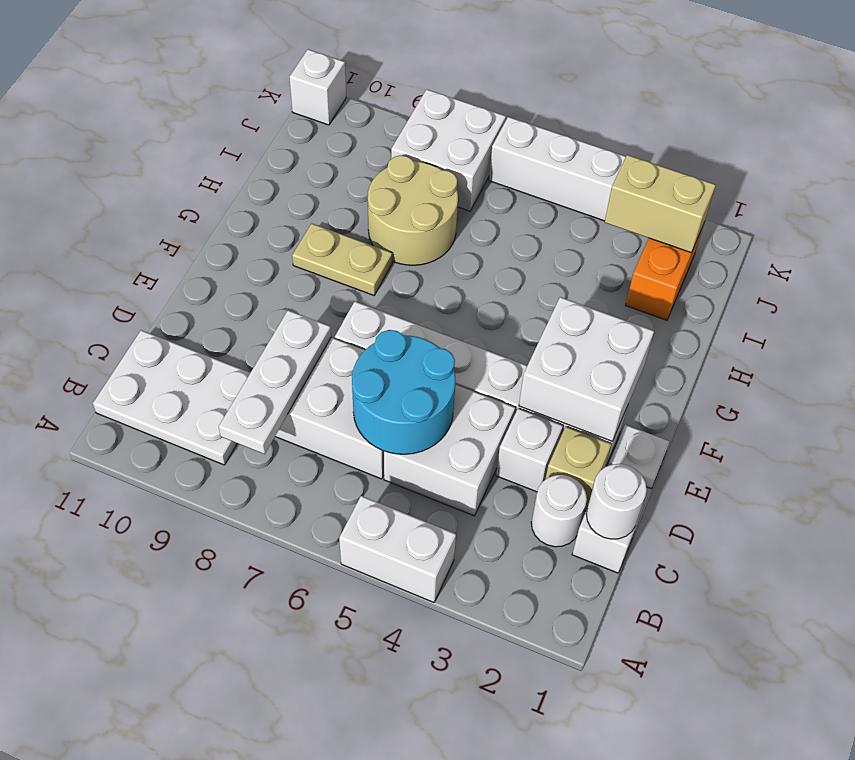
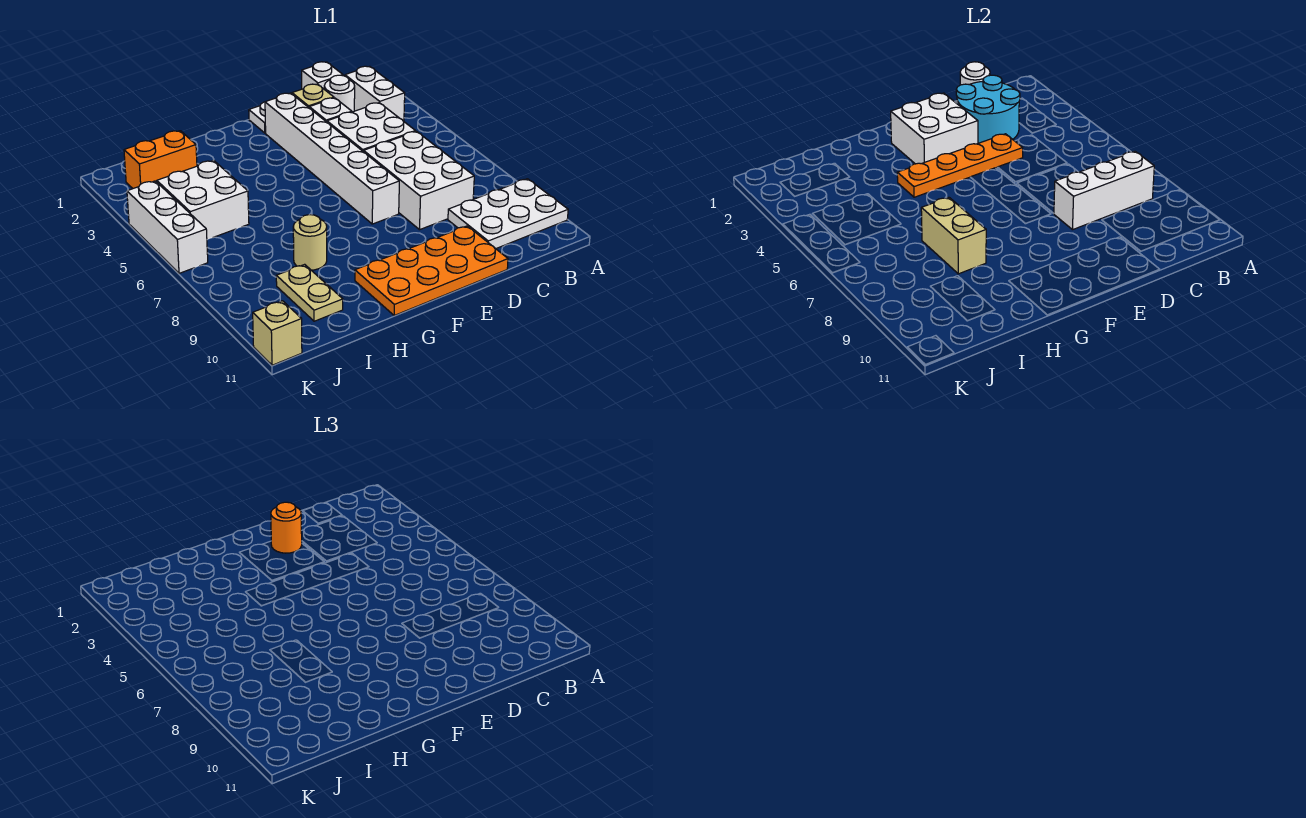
white brick A4:A5 level 1 -> white brick B2:B3 level 1
white plate B8:D8 level 2 -> white brick B8:D8 level 2
white plate B9:C11 level 1 -> white plate A9:C10 level 1
cyan round brick C5:D6 level 2 -> cyan round brick C2:D3 level 2
none -> orange plate D4:G4 level 2
none -> orange plate D10:G11 level 1
none -> orange round brick E2 level 3
tan plate G8:G9 level 1 -> tan plate I9:I10 level 1
tan round brick H7:I8 level 1 -> tan round brick H8 level 1
tan brick J2:J3 level 2 -> tan brick H7:H8 level 2
white brick J7:K8 level 1 -> white brick I4:J5 level 1
white brick K11 level 1 -> tan brick K11 level 1

